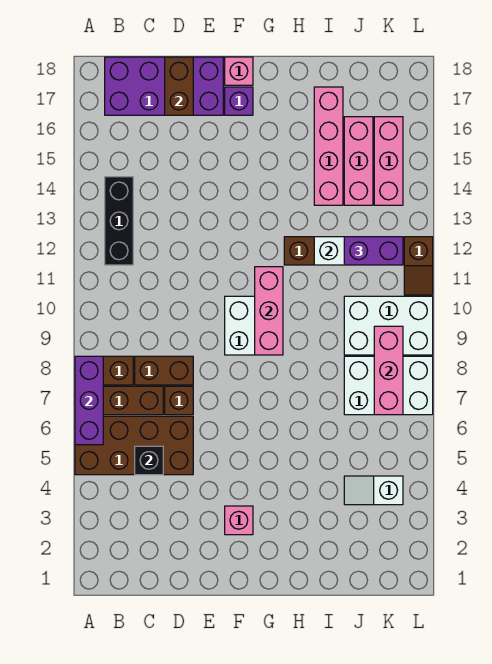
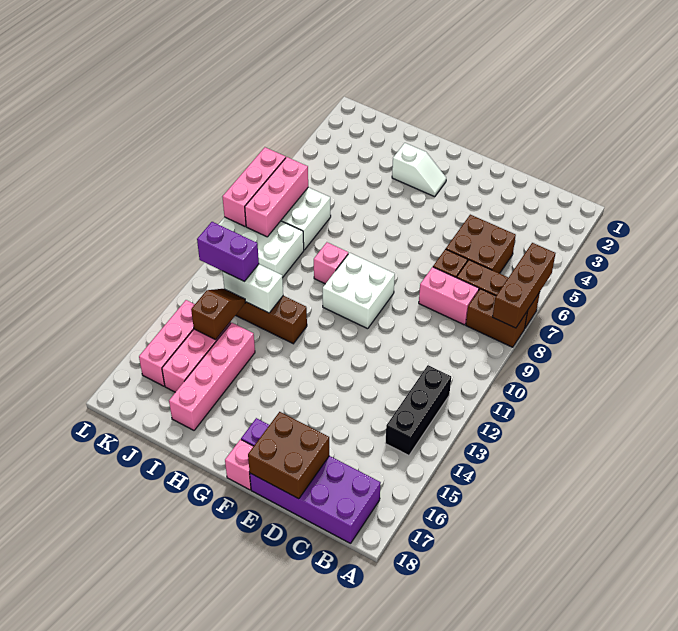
brown brick A5:D6 level 1 -> brown brick C5:D6 level 1
purple brick A6:A8 level 2 -> brown brick A6:A8 level 2
black brick C5 level 2 -> none
brown brick C8:D8 level 1 -> pink brick C8:D8 level 1
brown brick D17:D18 level 2 -> brown brick D17:E18 level 2
pink brick F3 level 1 -> pink brick H9 level 1
pink brick G9:G11 level 2 -> pink brick L7:L9 level 2
white slope J4:K4 level 1 top K -> white slope G3:H3 level 1 top H
brown slope L11:L12 level 1 top 12 -> brown slope J13:J14 level 2 top 14

